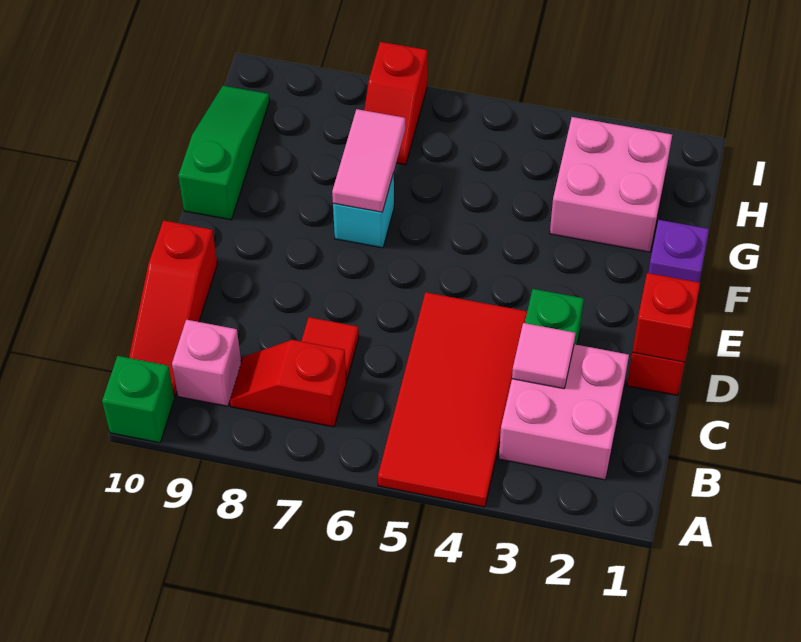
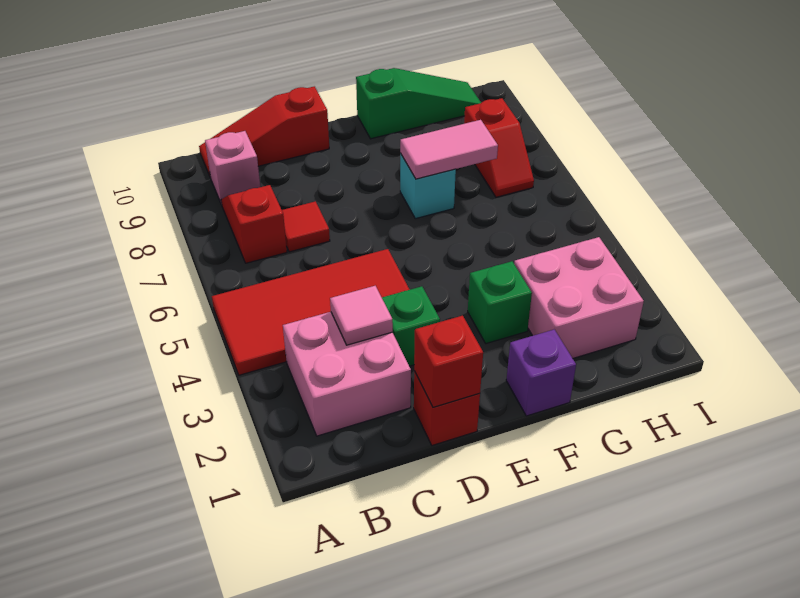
green brick A10 level 1 -> green brick F3 level 1
red slope H7:I7 level 1 top I -> red slope H7:H8 level 1 top 8

